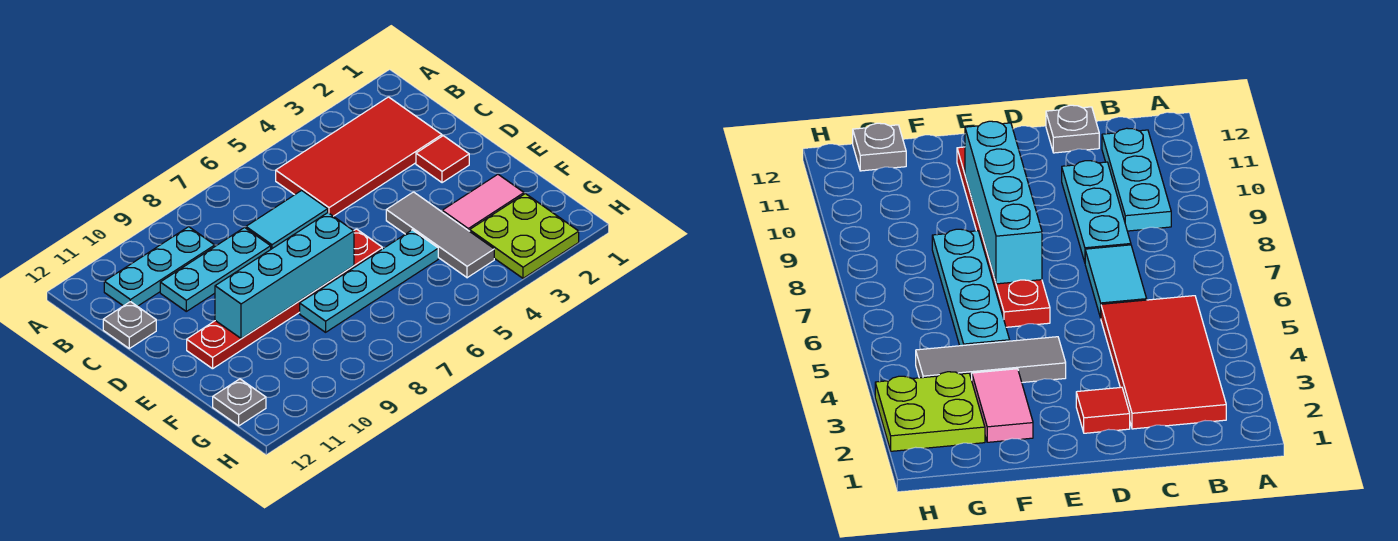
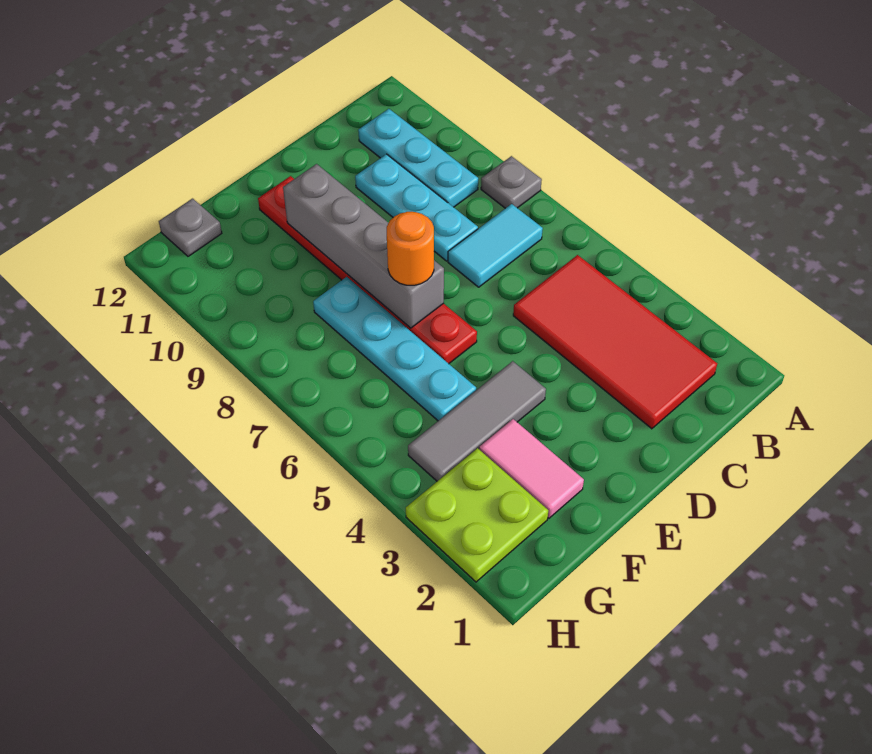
cyan tile C6:C7 level 1 -> cyan tile B7:C7 level 1
grey plate C12 level 1 -> grey plate A8 level 1
red tile D2 level 1 -> none
cyan brick E7:E10 level 2 -> grey brick E7:E10 level 2
none -> orange round brick E7 level 3

